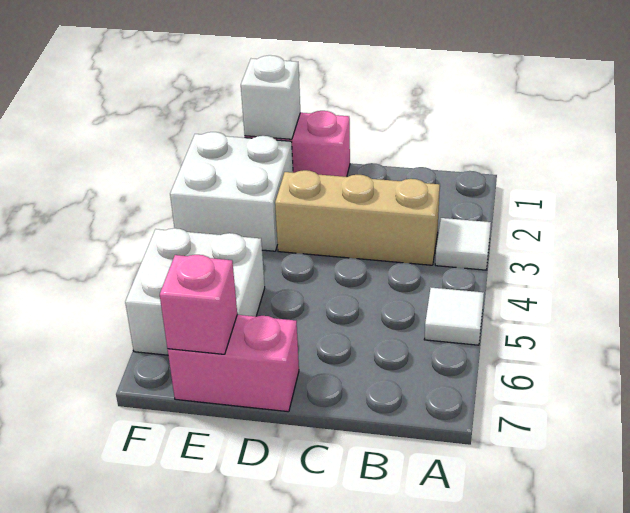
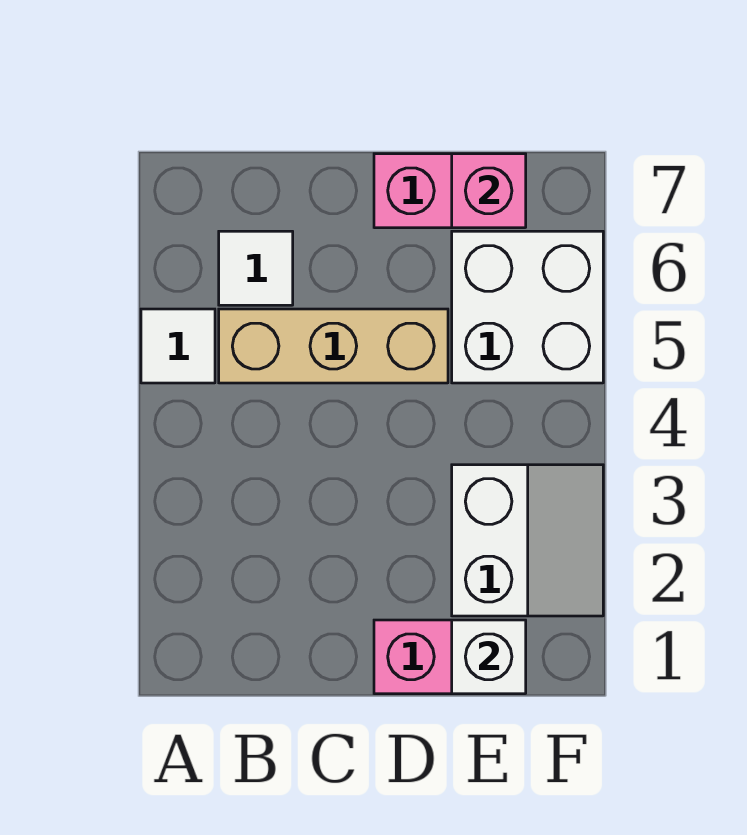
white tile A3 level 1 -> white tile B6 level 1
tan brick B3:D3 level 1 -> tan brick B5:D5 level 1
white brick E2:F3 level 1 -> white slope E2:F3 level 1 top E

